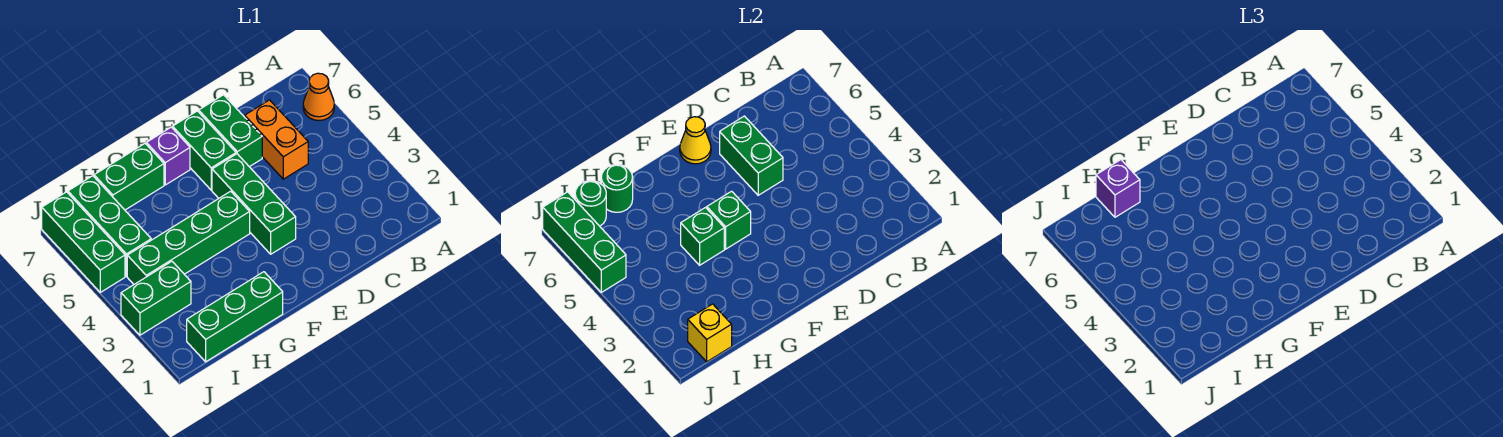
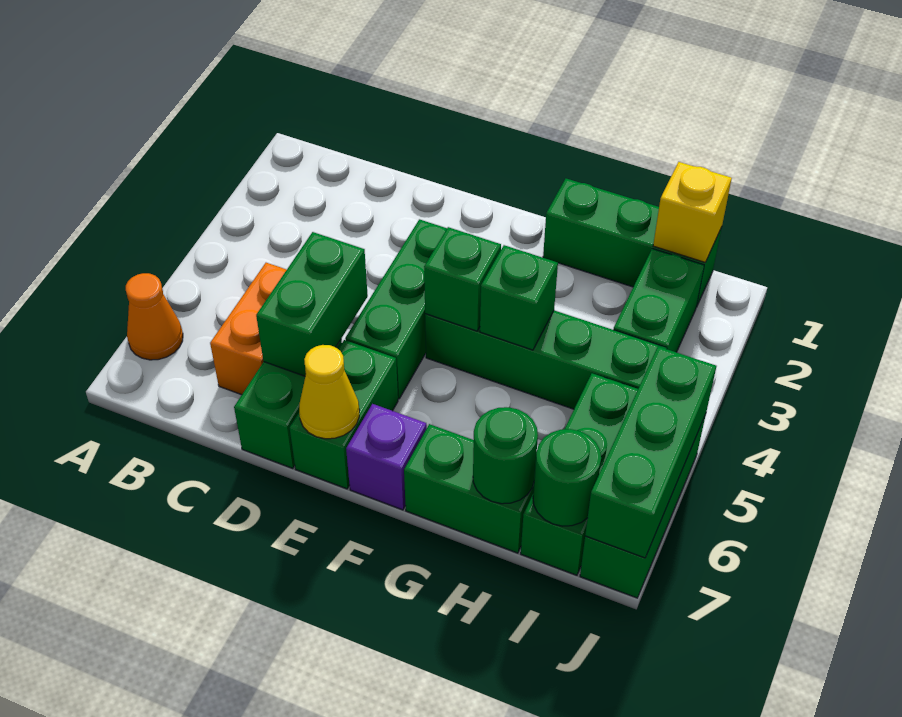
purple brick H7 level 3 -> none
green brick I3:J3 level 1 -> green brick I2:I3 level 1

